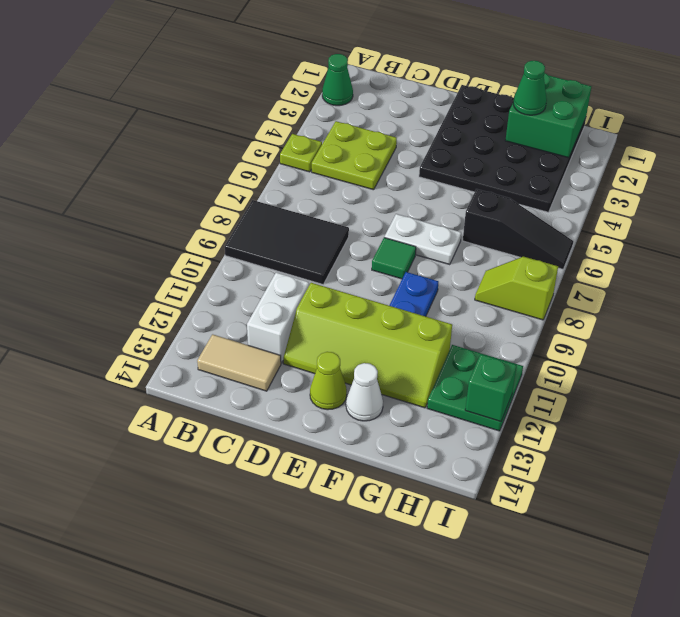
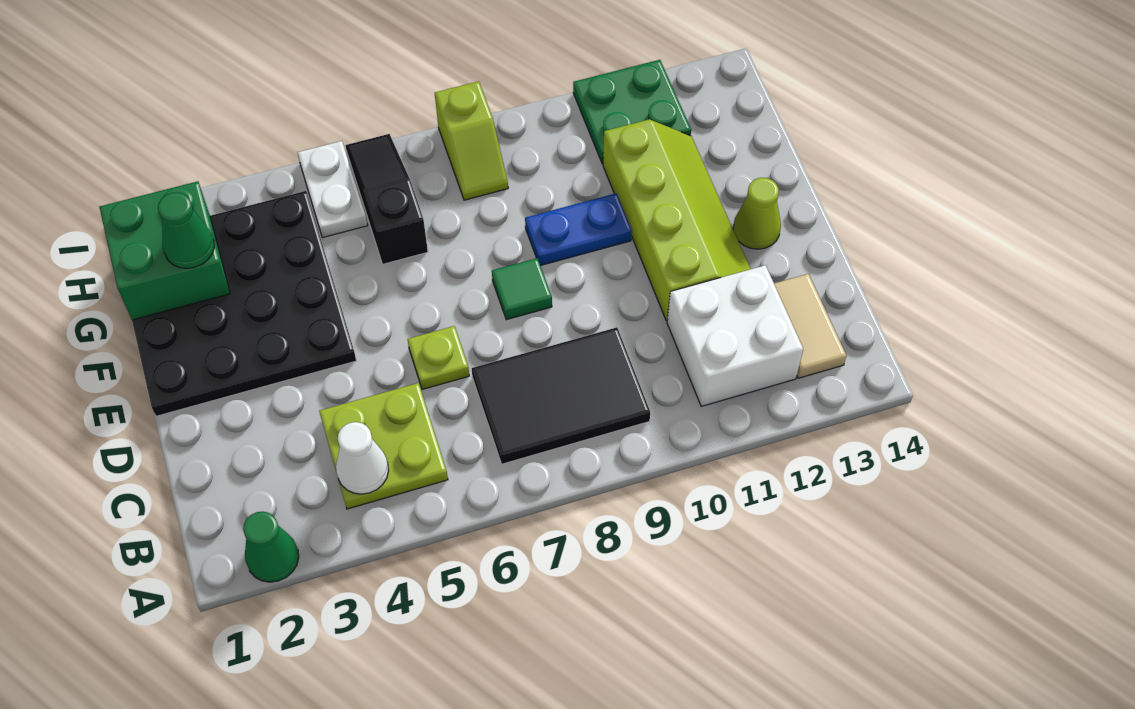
lime plate A5 level 1 -> lime plate D6 level 1
black tile A8:C9 level 1 -> black tile B7:C9 level 1
white brick C11:C12 level 1 -> white brick B11:C12 level 1
white plate E7:F7 level 1 -> white plate H5:I5 level 1
white cone F13 level 1 -> white cone B4 level 2
green brick I12 level 2 -> none

